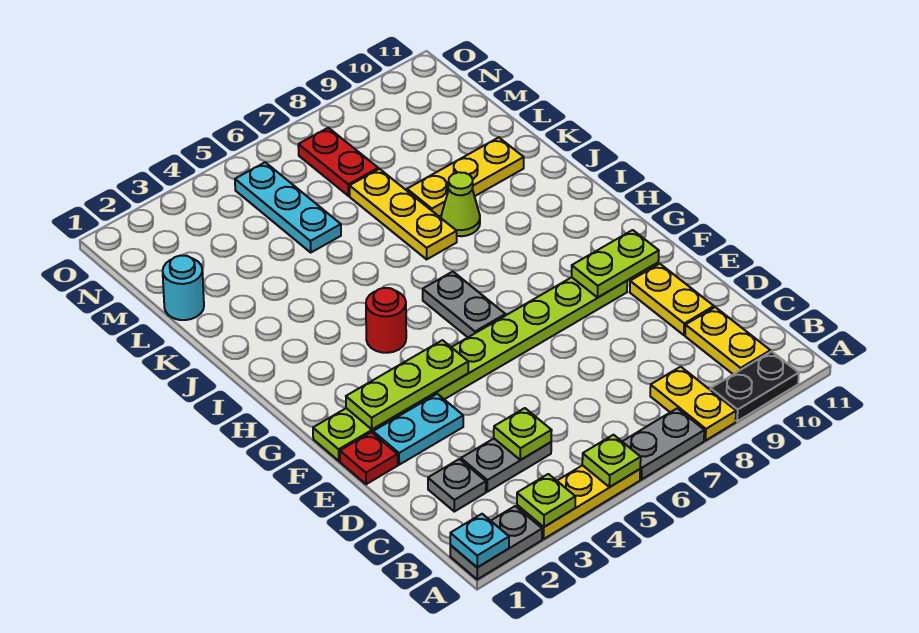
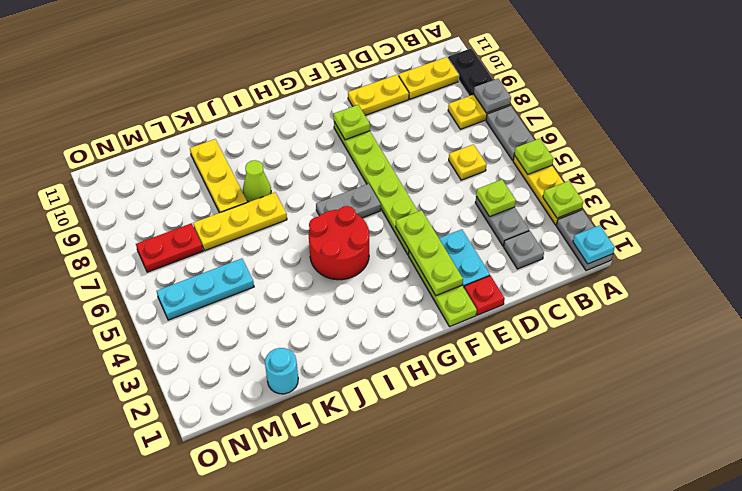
none -> grey plate A8 level 2
none -> yellow plate C6 level 1
lime plate F9:F10 level 2 -> lime plate F9 level 2
red round brick H4 level 1 -> red round brick H4:I5 level 1

